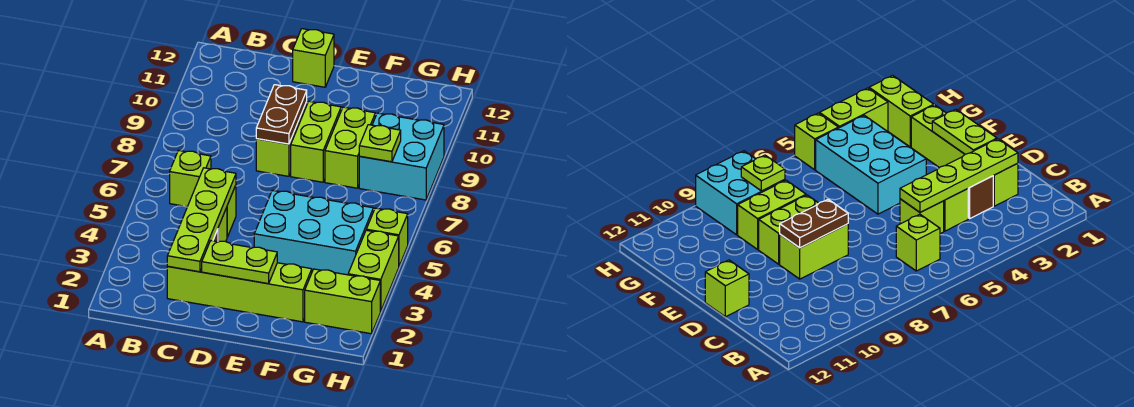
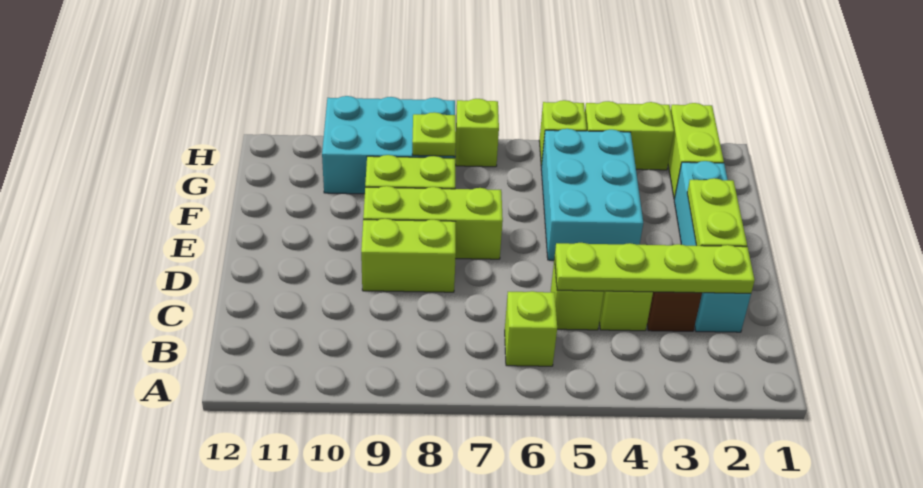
lime brick C2:F2 level 1 -> cyan brick C2:F2 level 1
brown plate D8:D9 level 2 -> none
lime brick D12 level 1 -> lime brick H7 level 1
lime brick E8:E9 level 1 -> lime brick E7:E9 level 1
cyan brick G8:H9 level 1 -> cyan brick G8:H10 level 1

